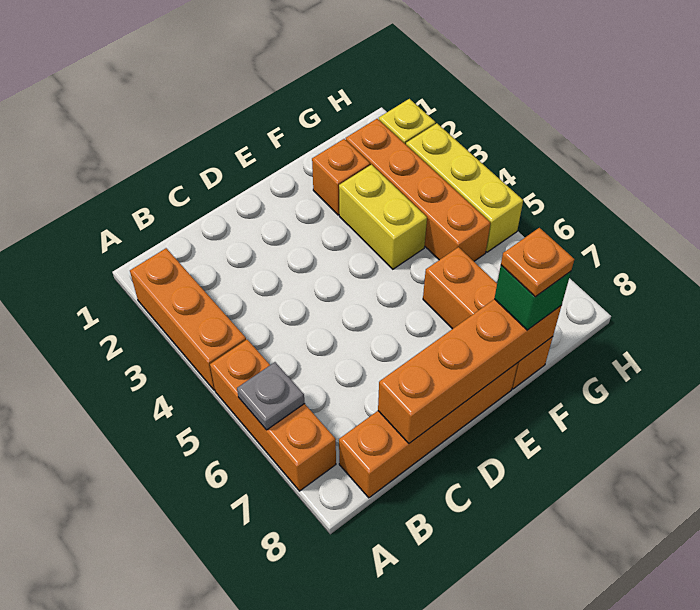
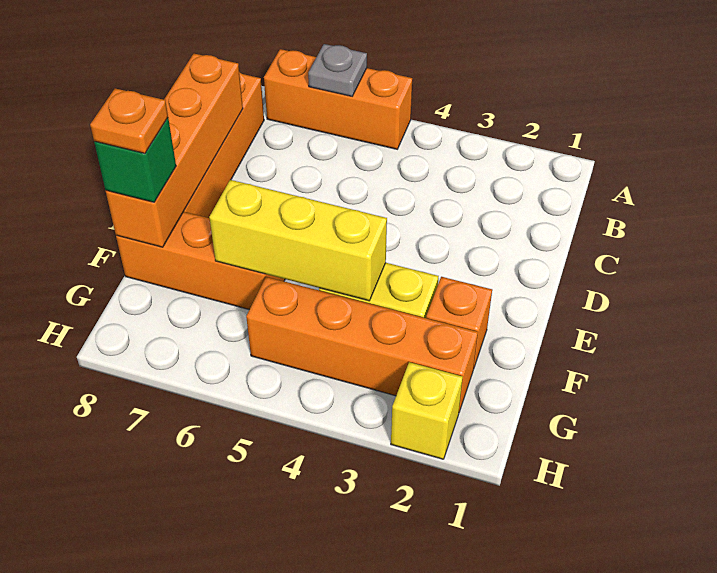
orange brick A2:A4 level 1 -> none
yellow brick H3:H5 level 1 -> yellow brick F4:F6 level 2

